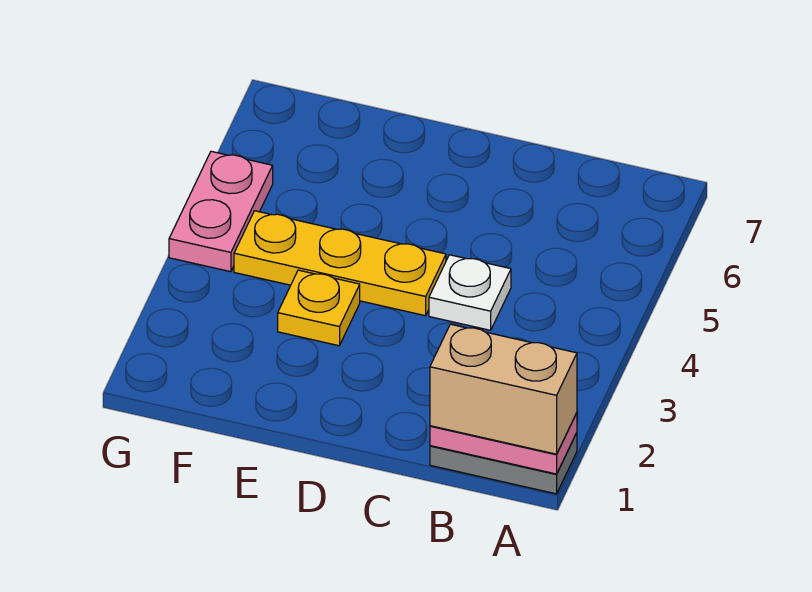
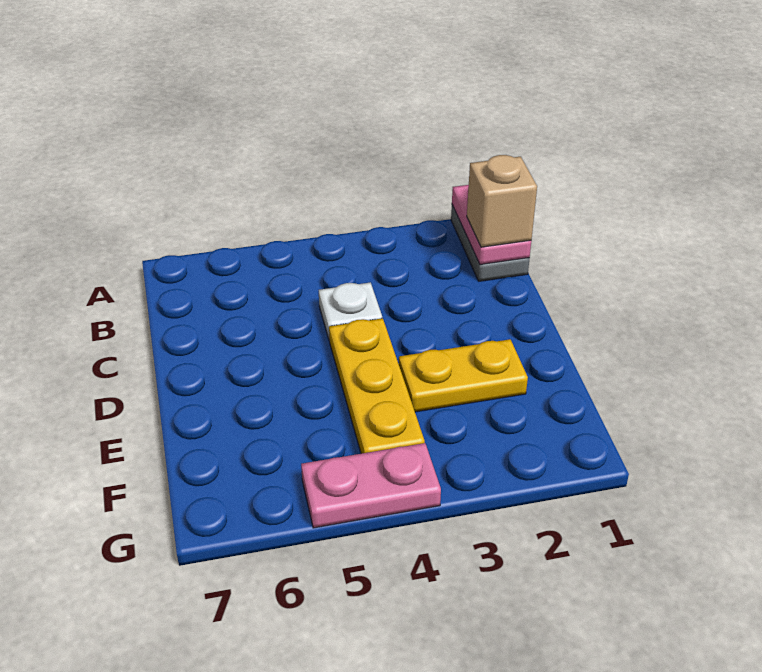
tan brick A1:B1 level 3 -> tan brick B1 level 3
yellow plate E3 level 1 -> yellow plate E2:E3 level 1

